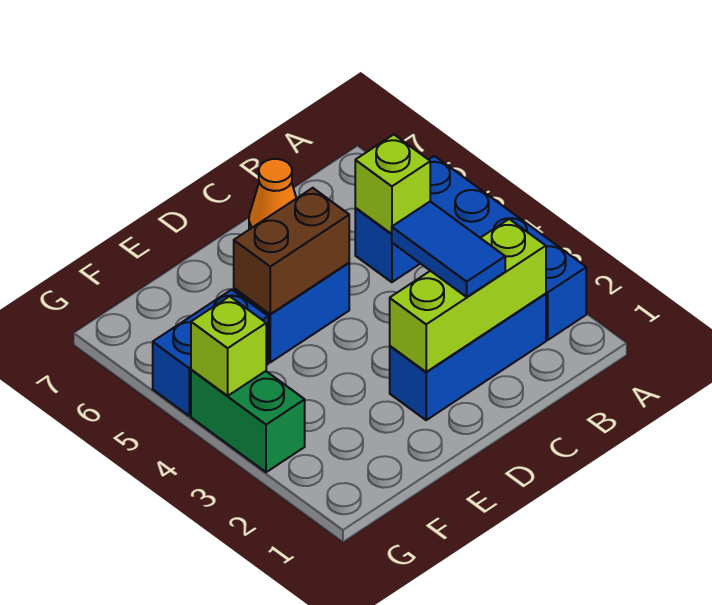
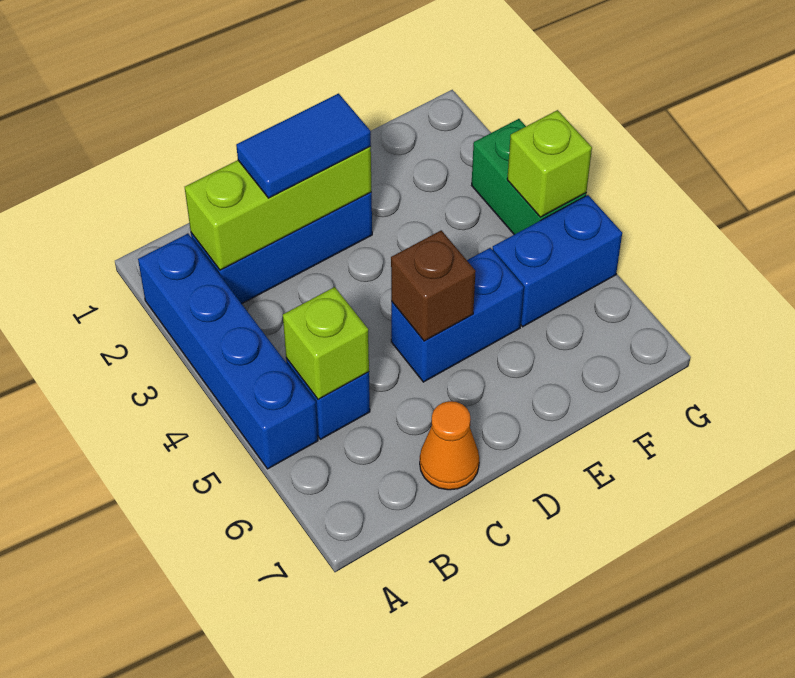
blue tile C2:C3 level 3 -> blue tile C2:D2 level 3
brown brick D5:E5 level 2 -> brown brick D5 level 2

